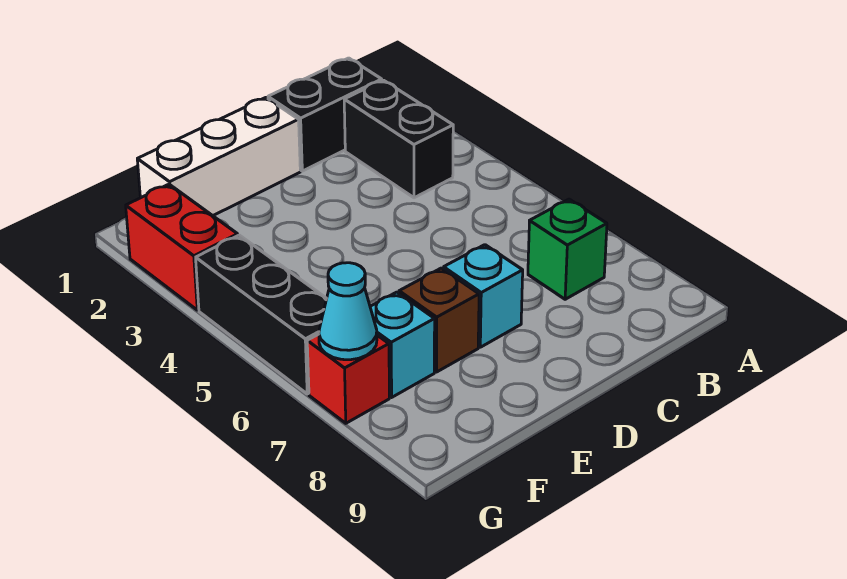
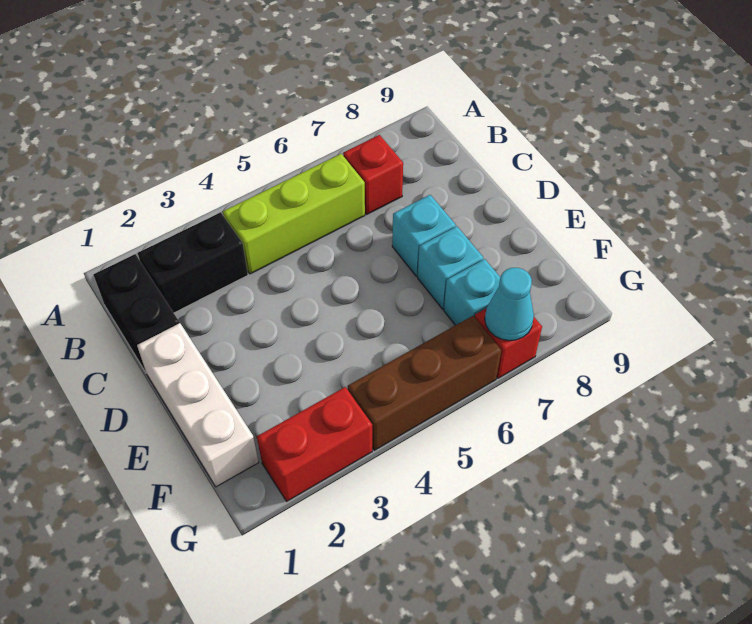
none -> lime brick B4:B6 level 1
green brick B7 level 1 -> red brick B7 level 1
brown brick E7 level 1 -> cyan brick E7 level 1
black brick G4:G6 level 1 -> brown brick G4:G6 level 1

